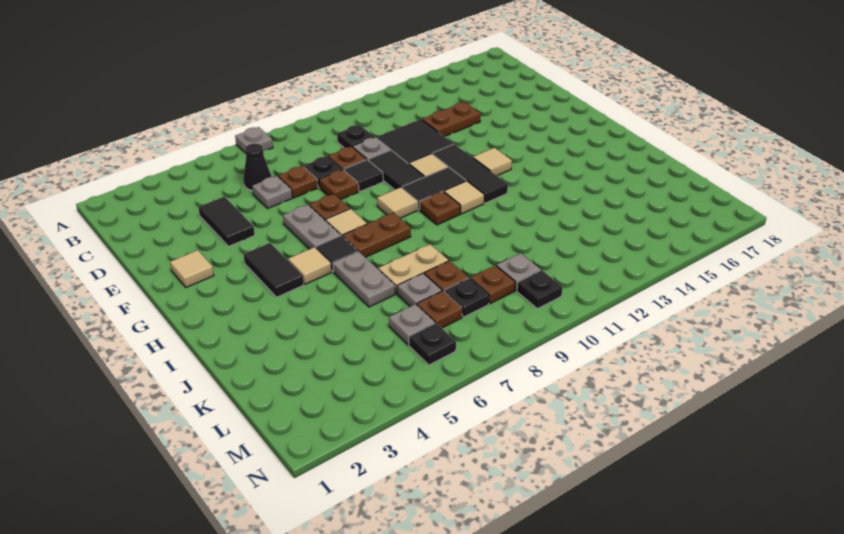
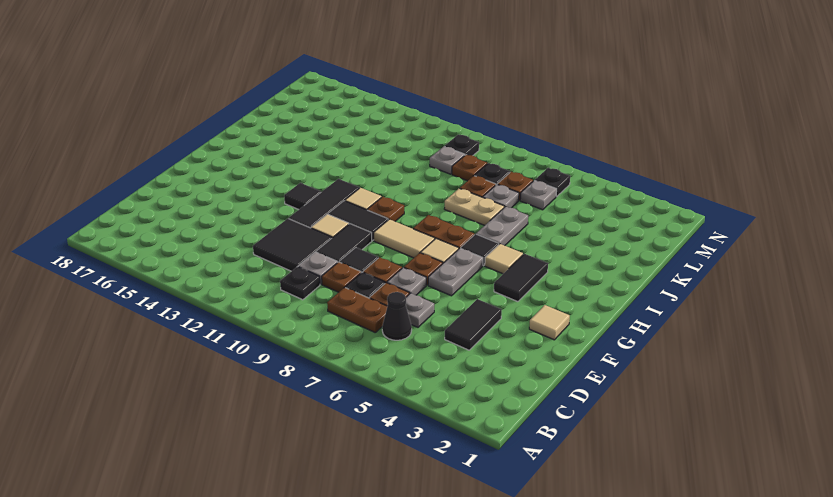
grey plate A7 level 1 -> grey plate E7 level 1
brown plate D13:D14 level 1 -> brown plate C7:C8 level 1
tan tile G9 level 1 -> tan tile G8:G9 level 1
tan tile G13 level 1 -> black tile G13 level 1

